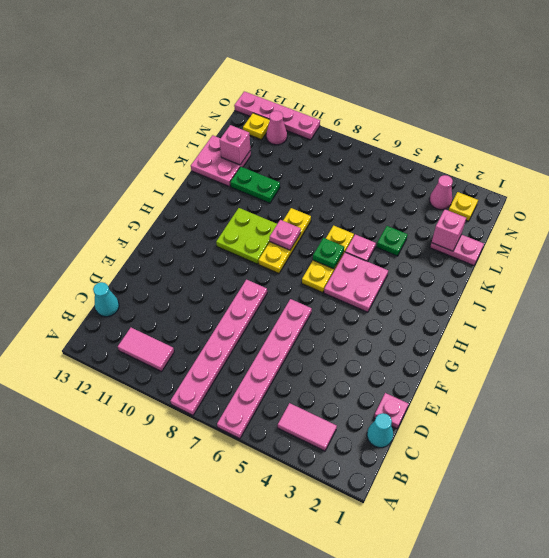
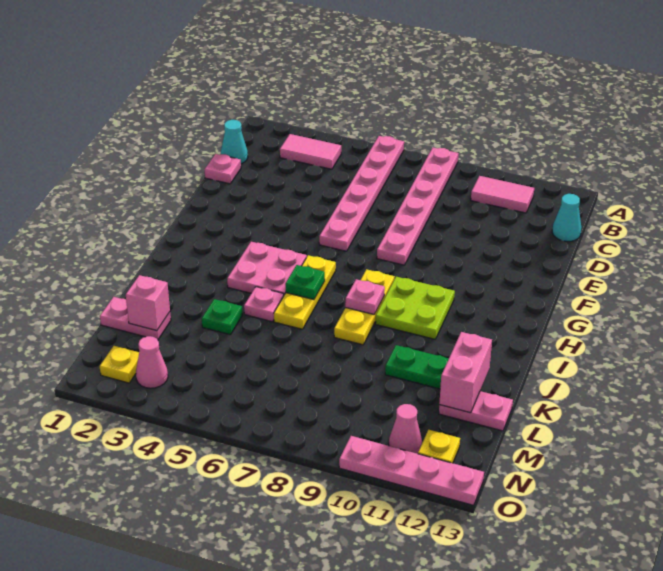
pink plate K12:L13 level 1 -> pink plate L12:L13 level 1
pink brick L12 level 2 -> pink brick K12:L12 level 2

